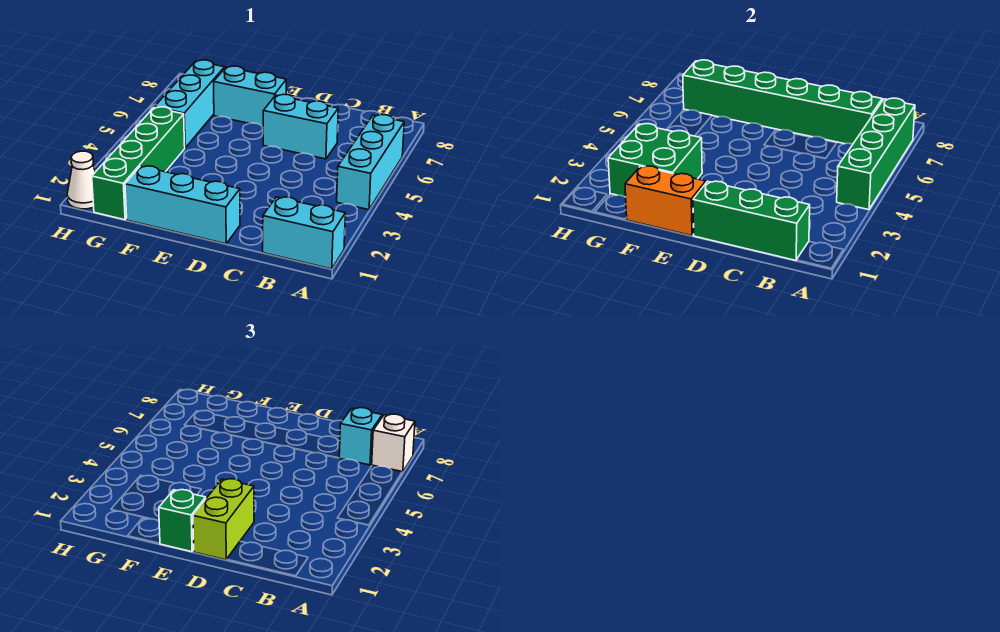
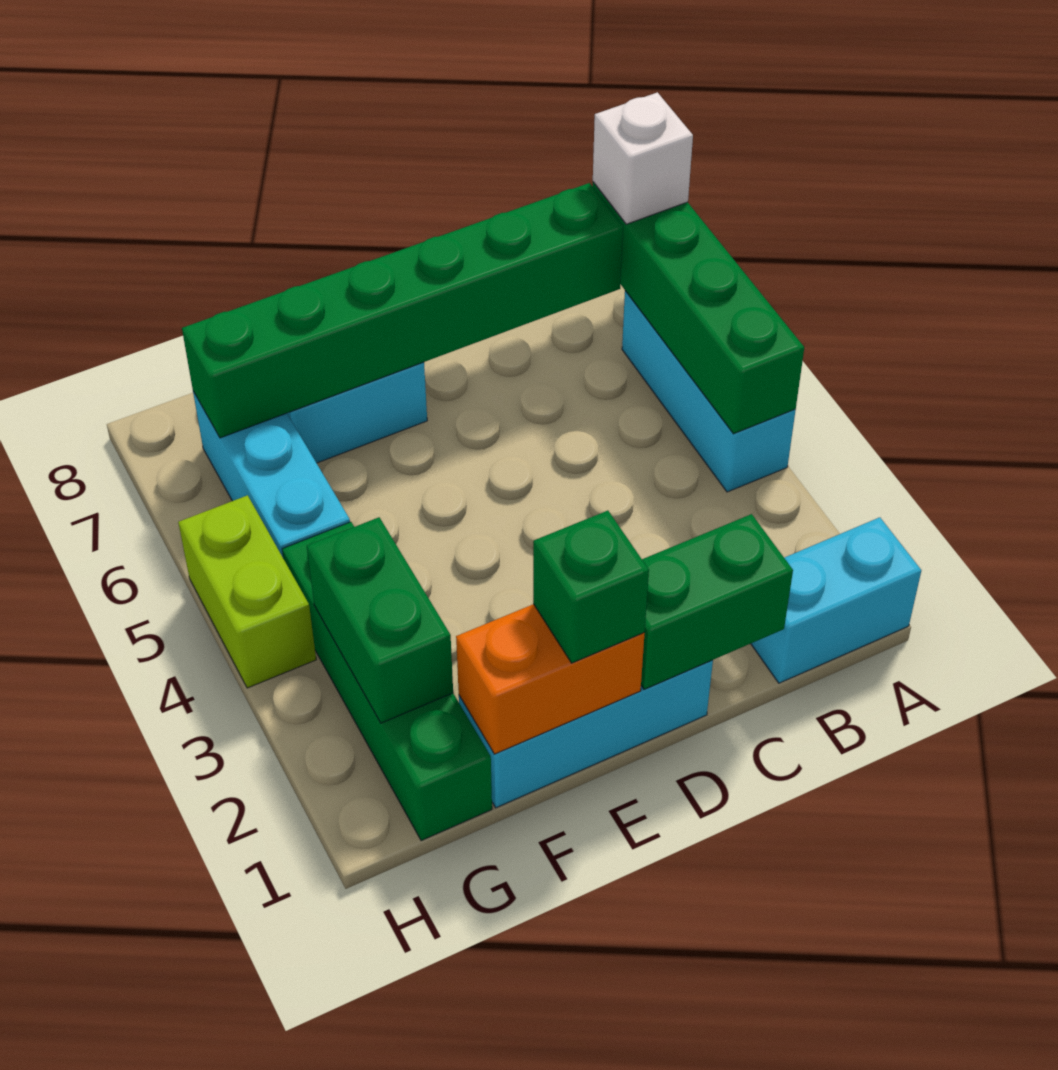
green brick B1:D1 level 2 -> green brick C1:D1 level 2
cyan brick B7 level 3 -> none
cyan brick C6:D6 level 1 -> none
lime brick D1:D2 level 3 -> lime brick H4:H5 level 1
green brick F2:G3 level 2 -> green brick G2:G3 level 2
white cone H1 level 1 -> none

